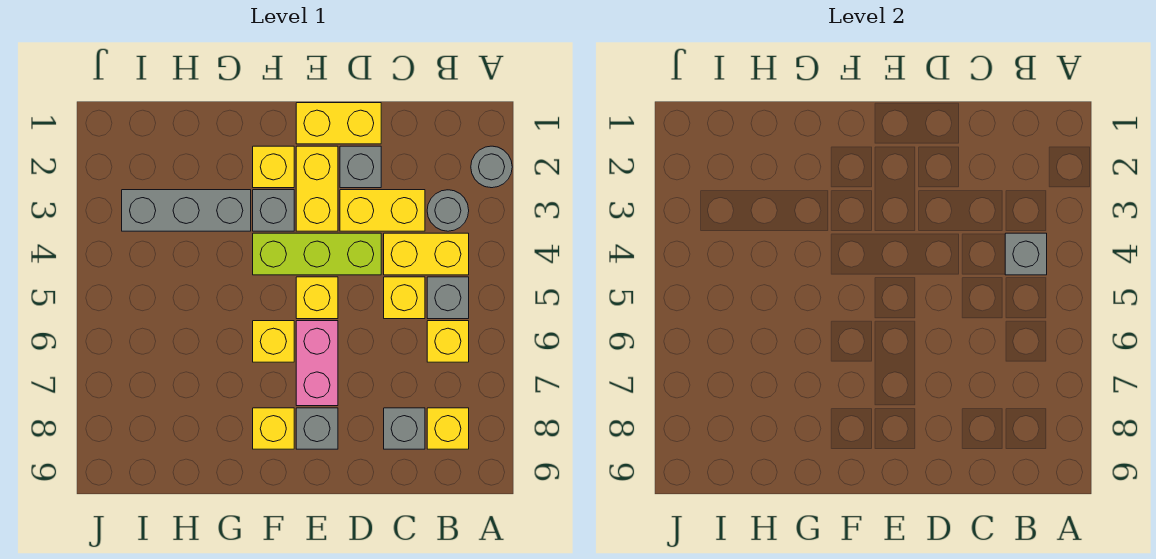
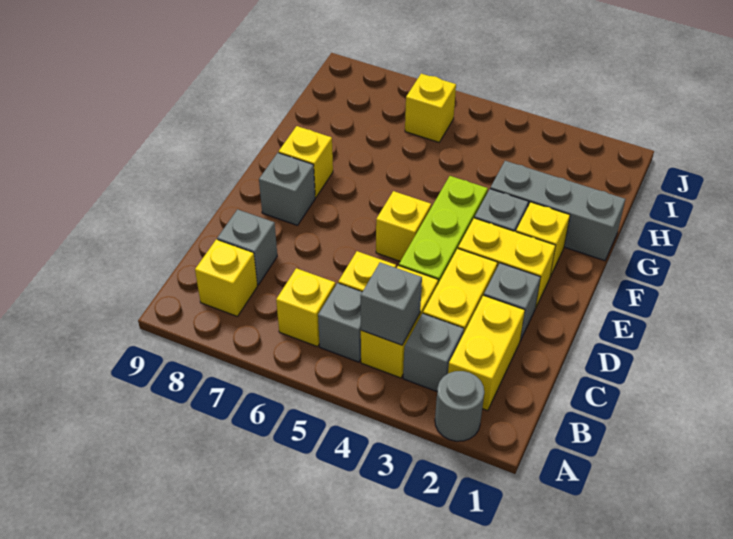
grey round brick B3 level 1 -> grey brick B3 level 1
yellow brick D1:E1 level 1 -> yellow brick B2:C2 level 1
pink brick E6:E7 level 1 -> none
yellow brick F6 level 1 -> yellow brick I6 level 1
grey brick G3:I3 level 1 -> grey brick G1:G3 level 1

